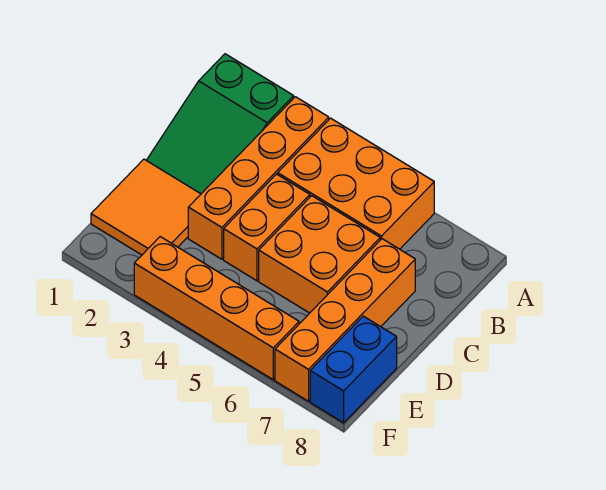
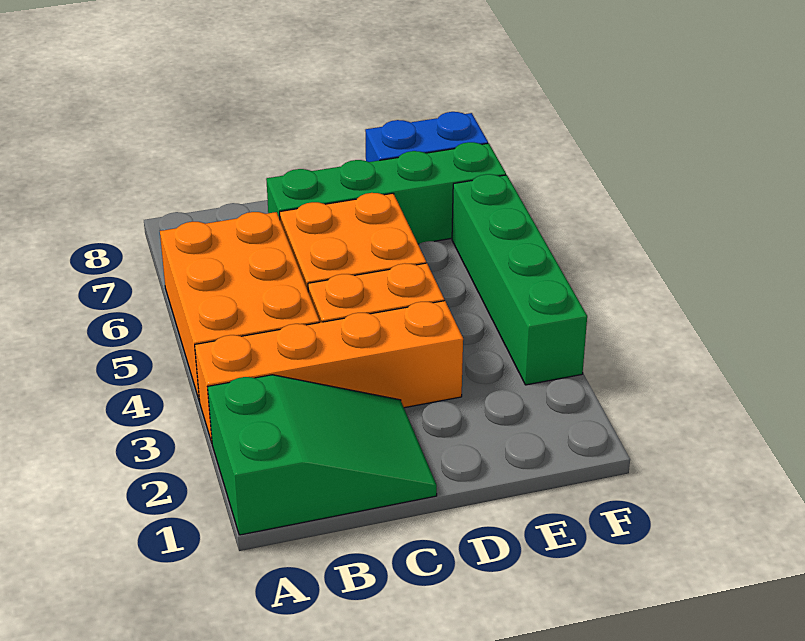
orange brick C7:F7 level 1 -> green brick C7:F7 level 1
orange tile D1:E2 level 1 -> none
orange brick F3:F6 level 1 -> green brick F3:F6 level 1

